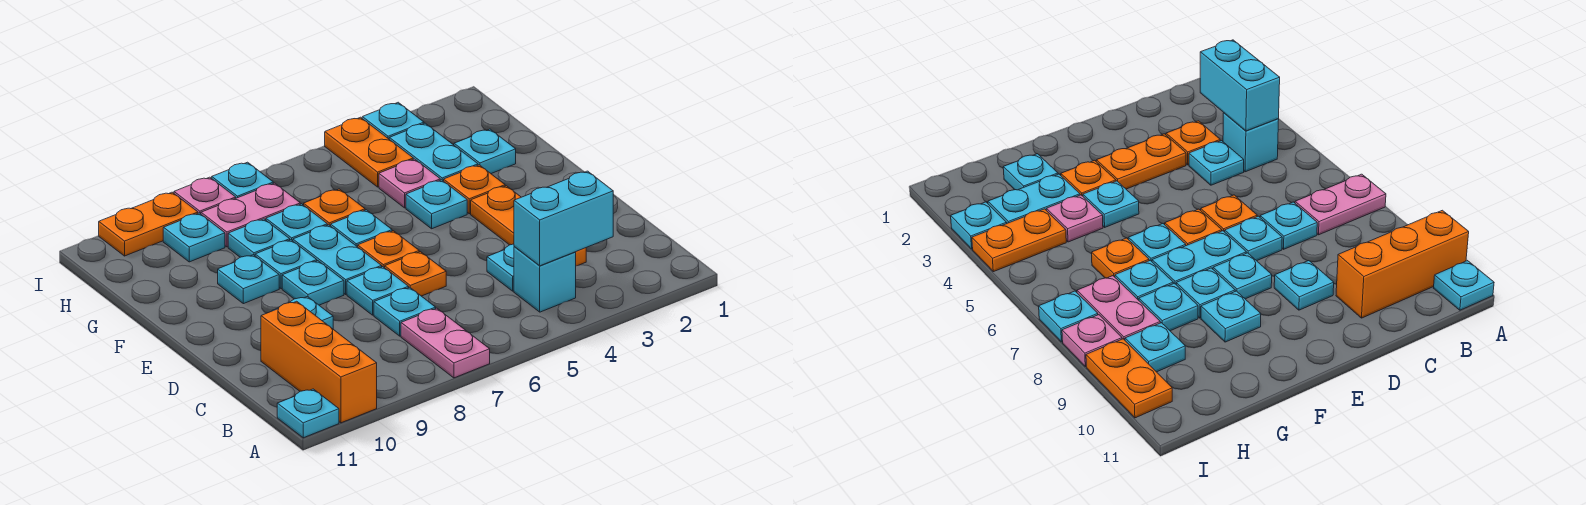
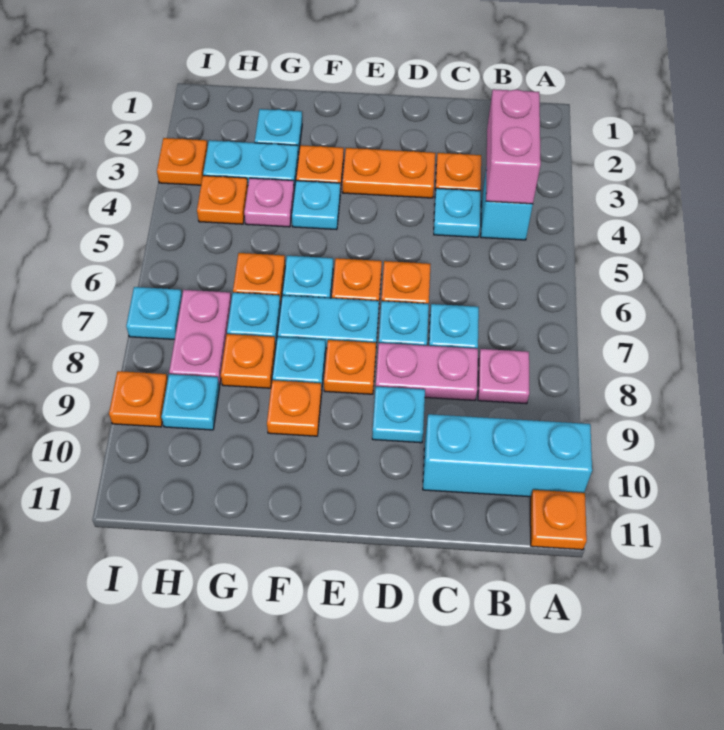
pink plate A7:B7 level 1 -> pink plate C8:D8 level 1
orange brick A10:C10 level 1 -> cyan brick A10:C10 level 1
cyan plate A11 level 1 -> orange plate A11 level 1
cyan brick B3:B4 level 2 -> pink brick B3:B4 level 2
cyan plate E8 level 1 -> orange plate E8 level 1
cyan plate F9 level 1 -> orange plate F9 level 1
cyan plate G8 level 1 -> orange plate G8 level 1
orange plate H4:I4 level 1 -> orange plate H4 level 1
cyan plate I3 level 1 -> orange plate I3 level 1
pink plate I8 level 1 -> pink plate B8 level 1
orange plate I9:I10 level 1 -> orange plate I9 level 1

